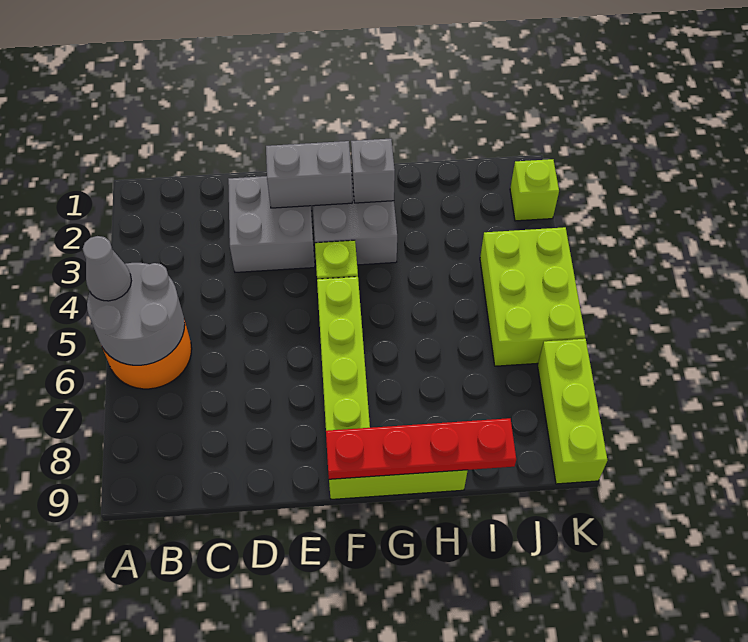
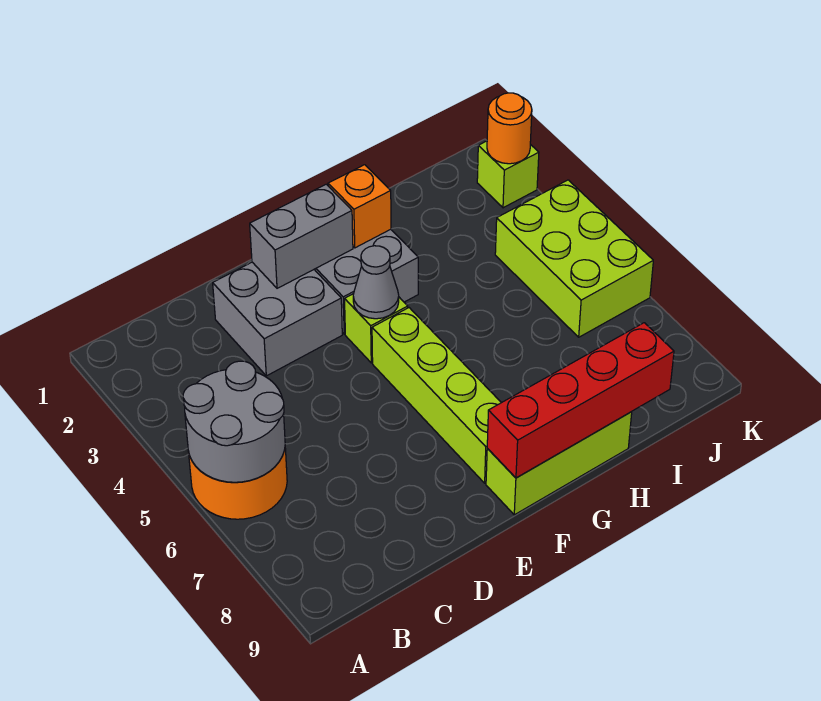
grey cone A5 level 3 -> grey cone F4 level 2
red plate F9:I9 level 2 -> red brick F9:I9 level 2
grey brick G2 level 2 -> orange brick G2 level 2
none -> orange round brick K2 level 2
lime brick K7:K9 level 1 -> none

